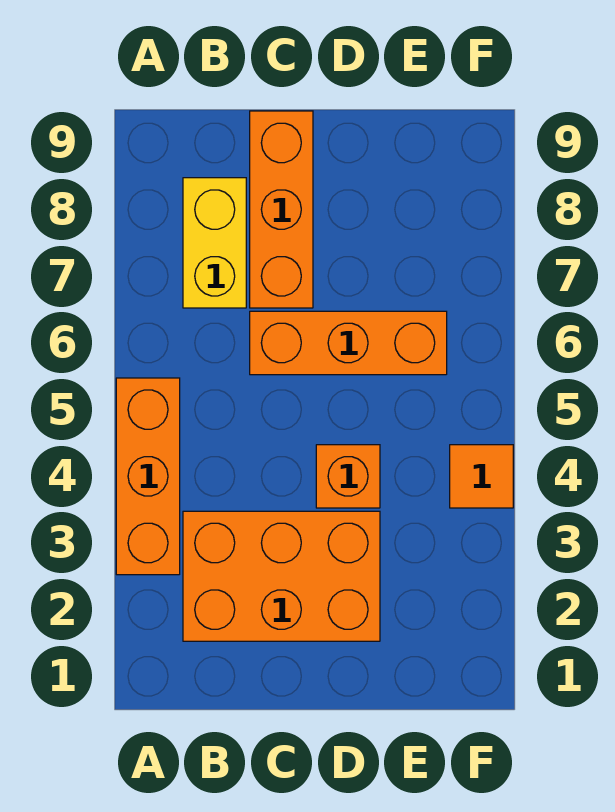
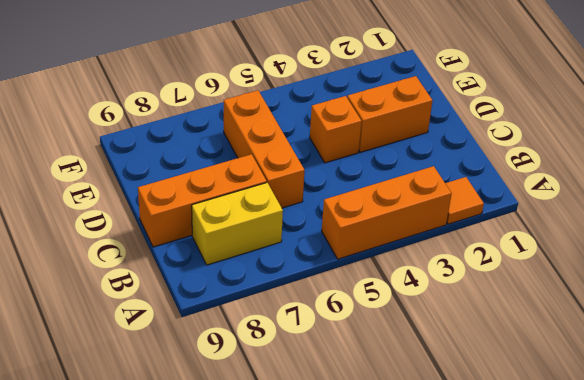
orange brick B2:D3 level 1 -> orange brick D2:D3 level 1
orange tile F4 level 1 -> orange tile A2 level 1

